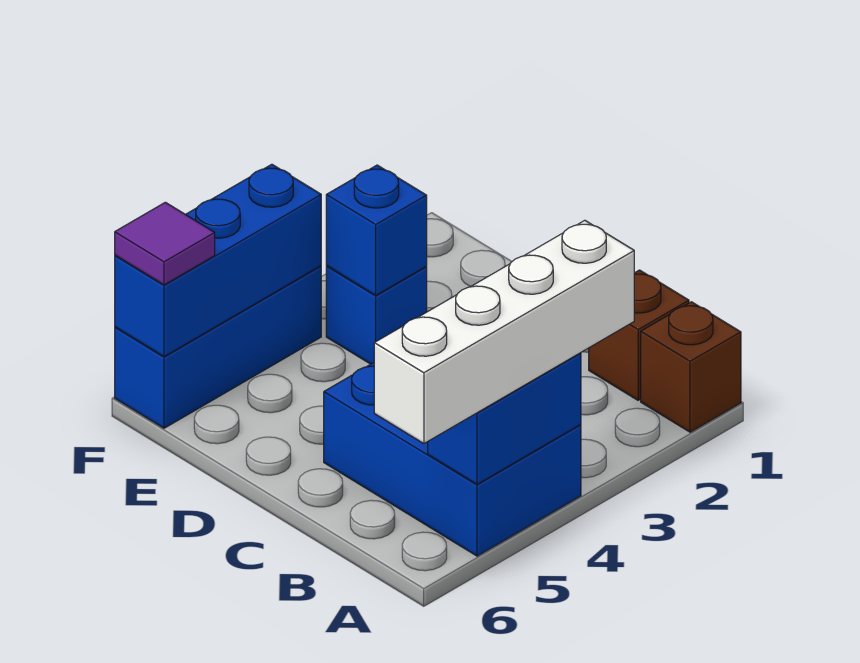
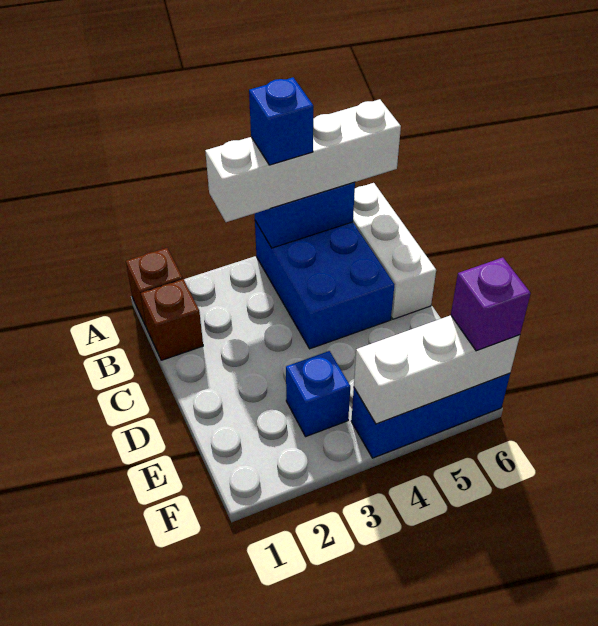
none -> white brick A6:C6 level 1
blue brick E3 level 2 -> blue brick A4 level 4
blue brick F4:F6 level 2 -> white brick F4:F6 level 2
purple tile F6 level 3 -> purple brick F6 level 3

